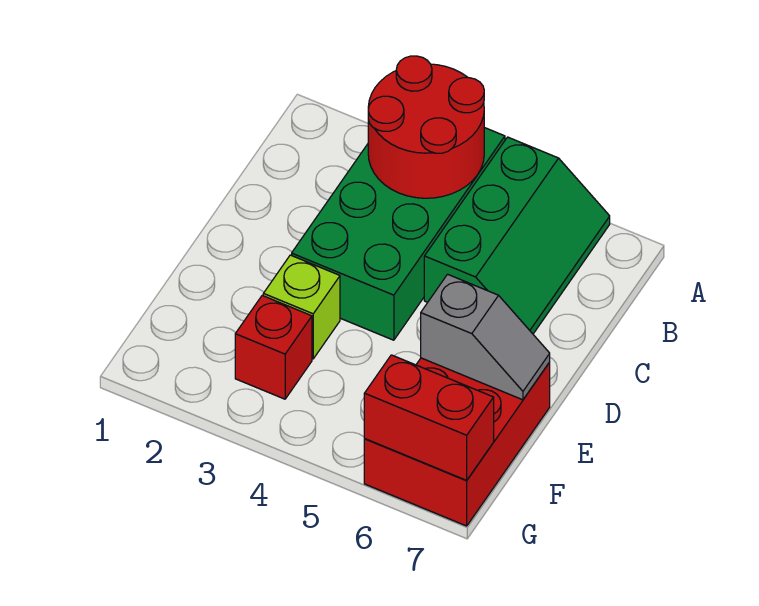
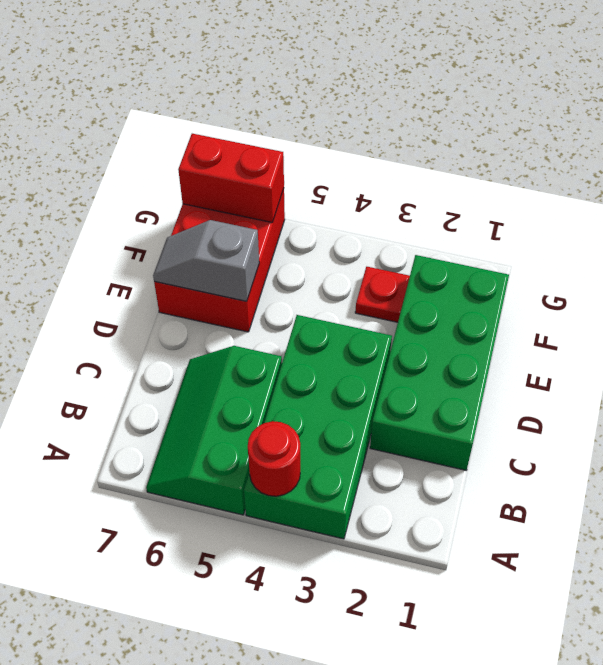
red round brick A3:B4 level 2 -> red round brick A4 level 2
none -> green brick C1:F2 level 1
lime brick E3 level 1 -> none
red brick F3 level 1 -> red plate F3 level 1

